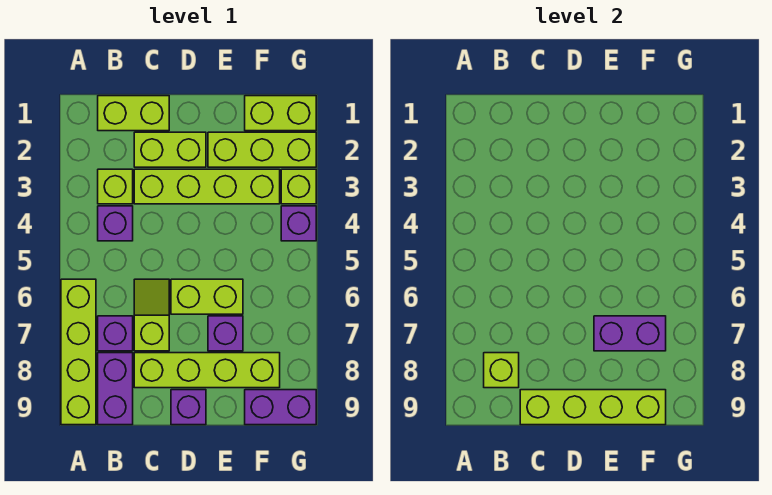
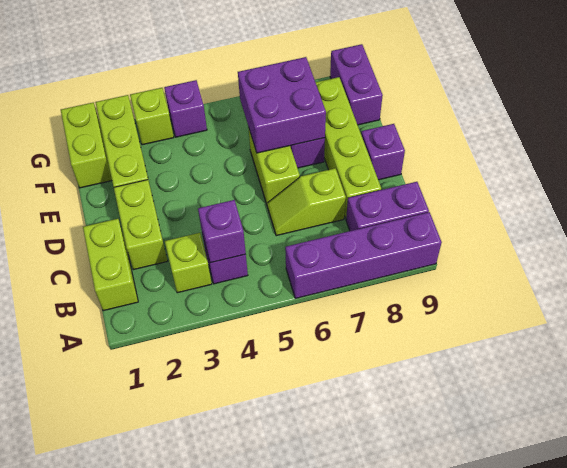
lime brick A6:A9 level 1 -> purple brick A6:A9 level 1
purple brick B7 level 1 -> purple brick B4 level 2
lime brick B8 level 2 -> none
lime brick C3:F3 level 1 -> none
lime brick C9:F9 level 2 -> none
purple brick E7:F7 level 2 -> purple brick E6:F7 level 2

